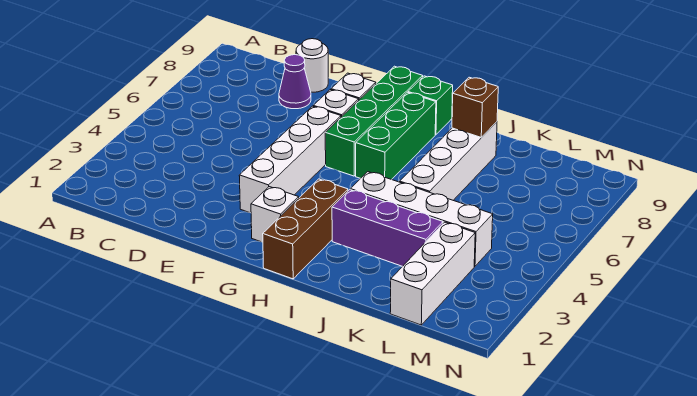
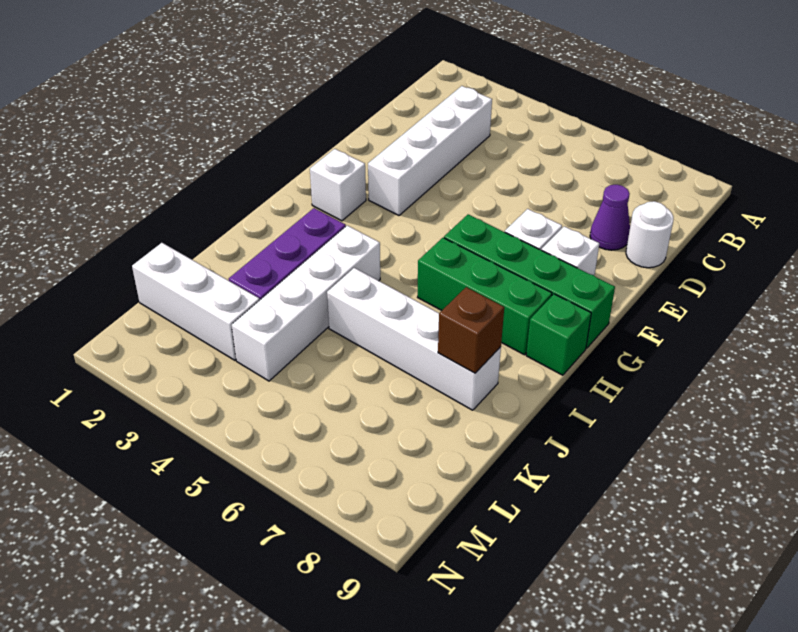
white brick F3:F6 level 1 -> white brick C3:F3 level 1
brown brick H1:H3 level 1 -> none

